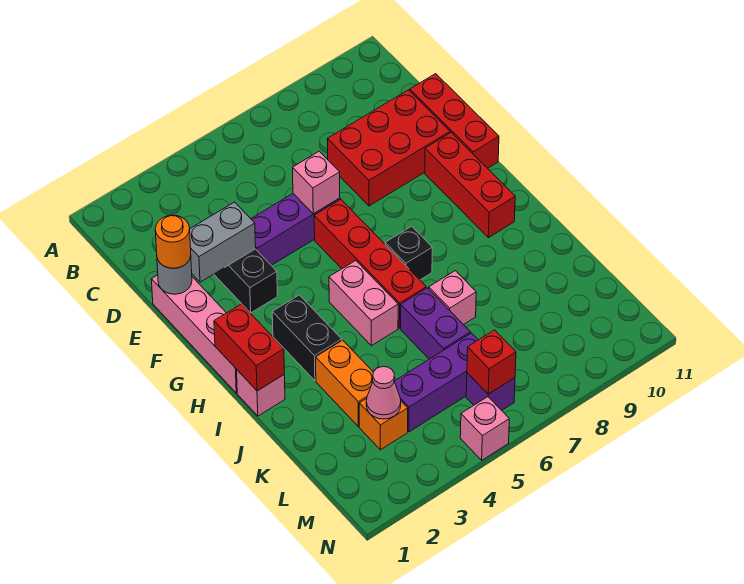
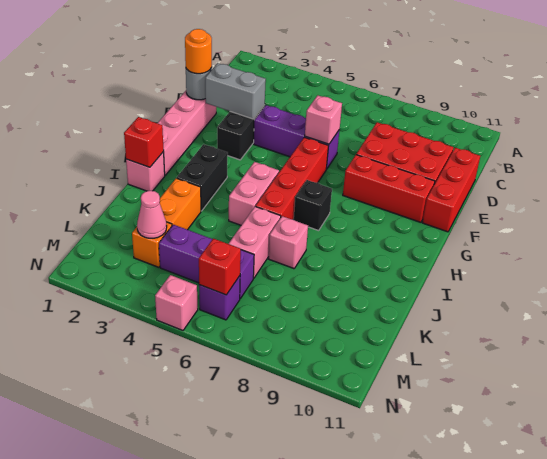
red brick F10:H10 level 1 -> red brick F8:F10 level 1
red brick H1:I1 level 2 -> red brick I1 level 2
purple brick J6:K6 level 1 -> pink brick J6:K6 level 1

